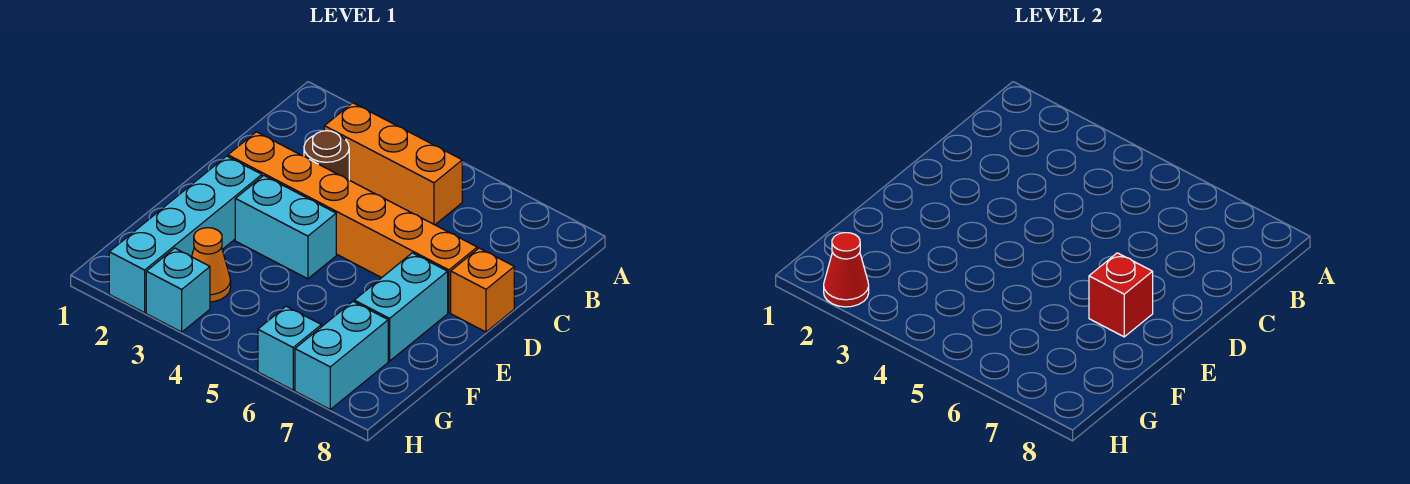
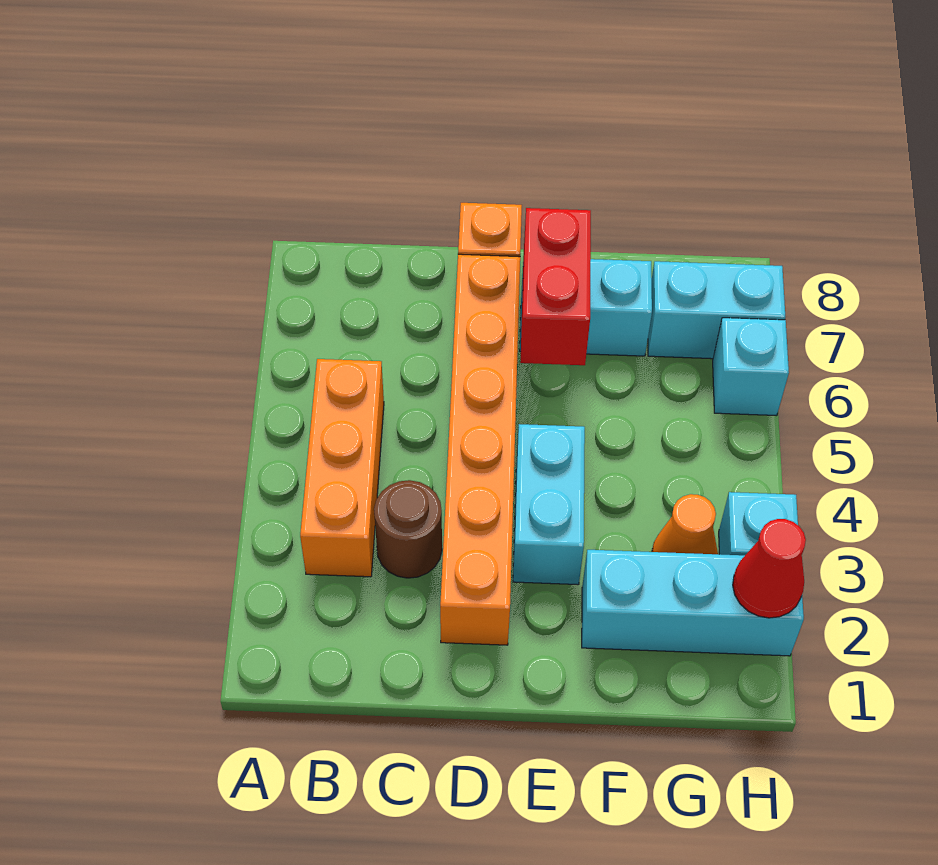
cyan brick E2:H2 level 1 -> cyan brick F2:H2 level 1
red brick E7 level 2 -> red brick E6:E7 level 2

